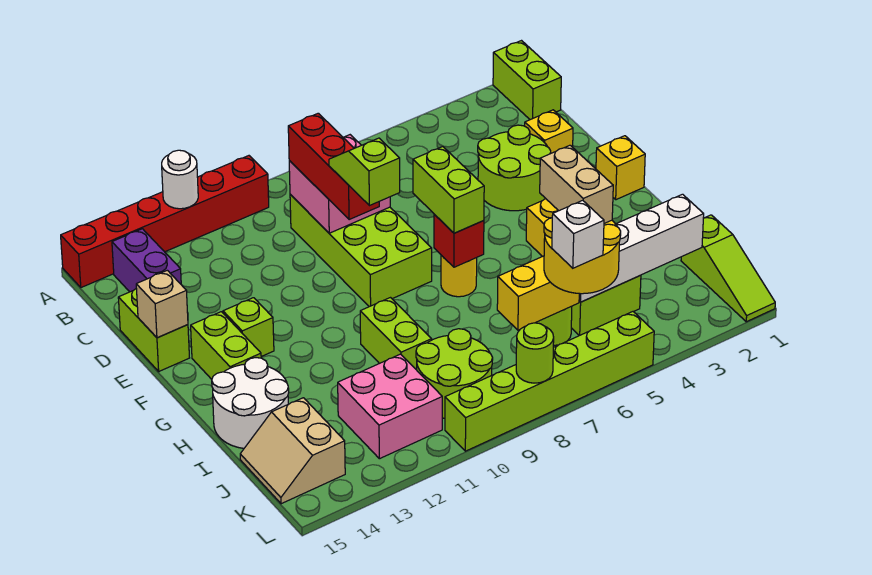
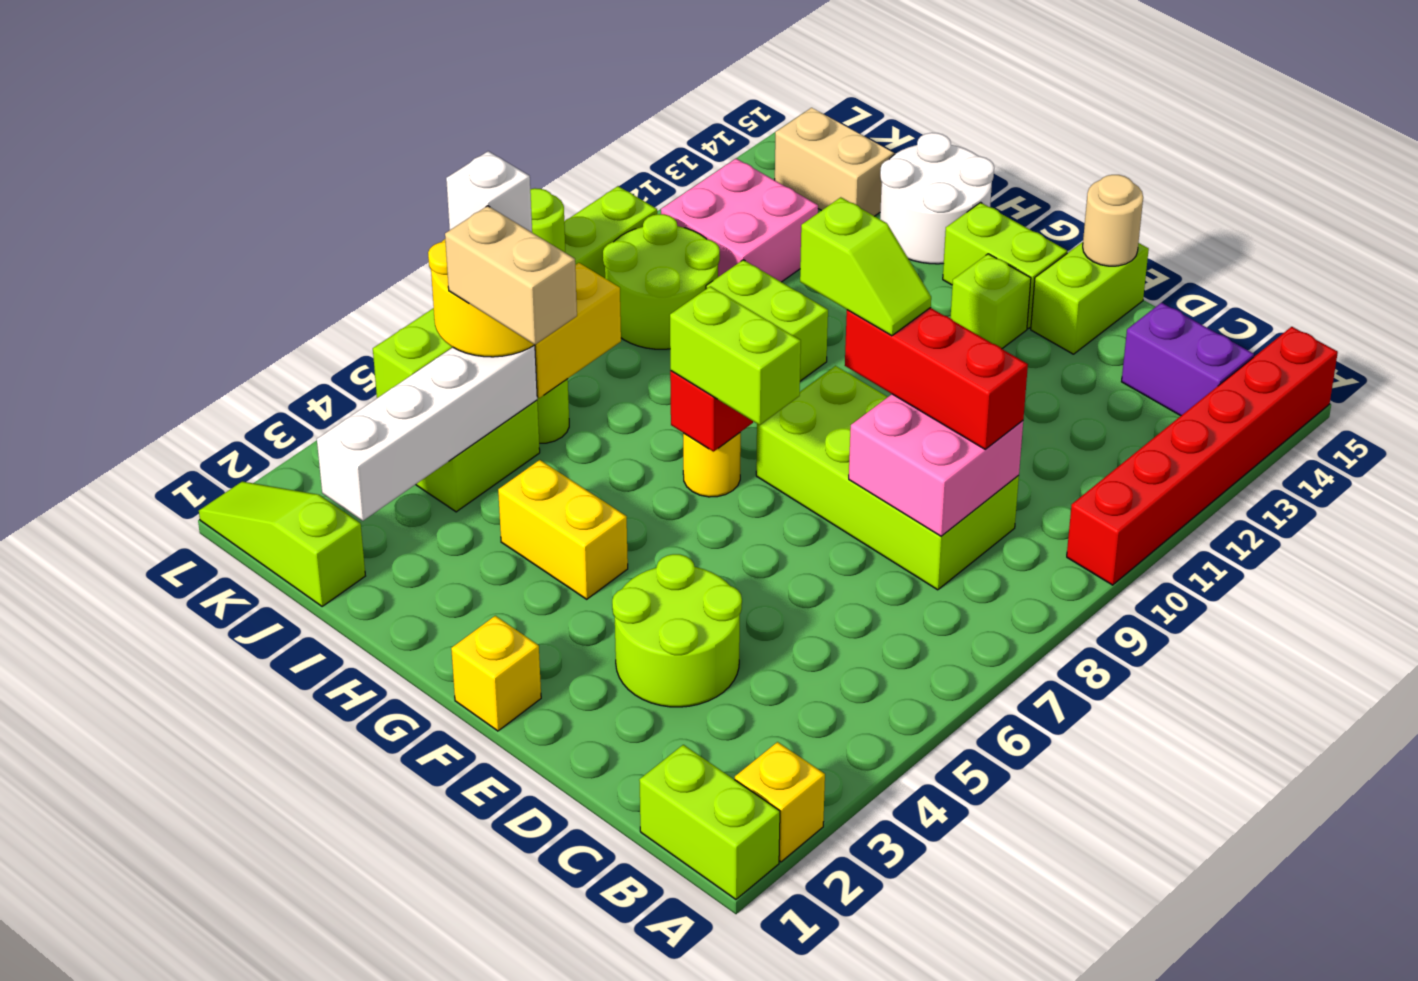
white round brick A12 level 2 -> none
yellow brick D2 level 1 -> yellow brick A2 level 1
lime brick D15:E15 level 1 -> lime brick E14:E15 level 1
tan brick E15 level 2 -> tan round brick E15 level 2

